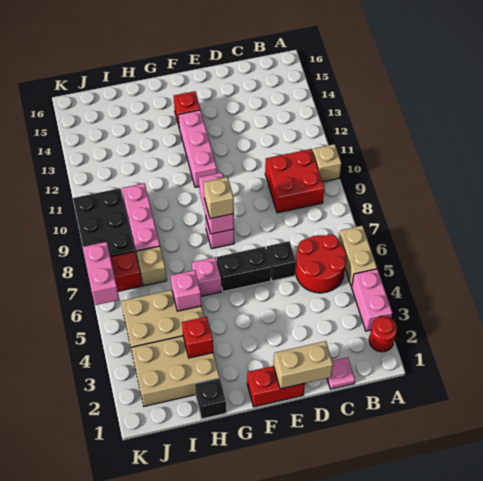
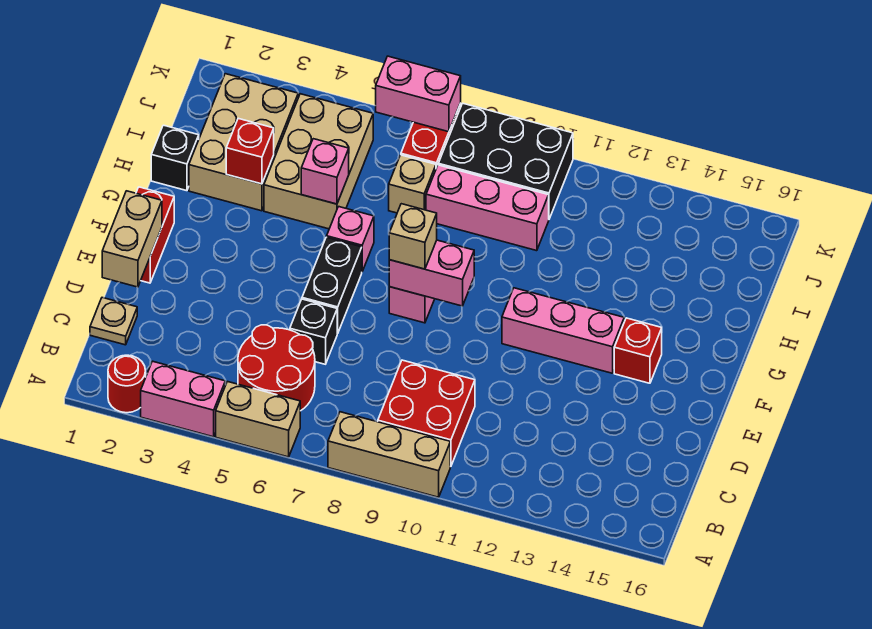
tan brick A10 level 1 -> tan brick A8:A10 level 1
pink plate C1 level 1 -> tan plate C1 level 1

